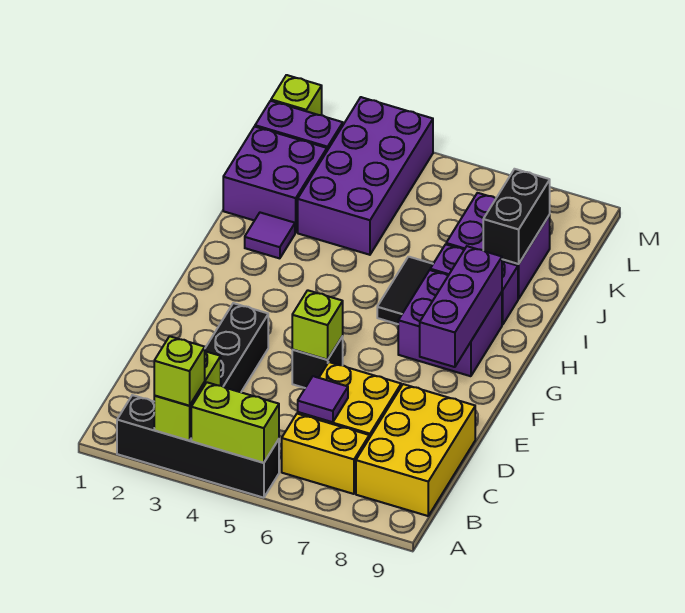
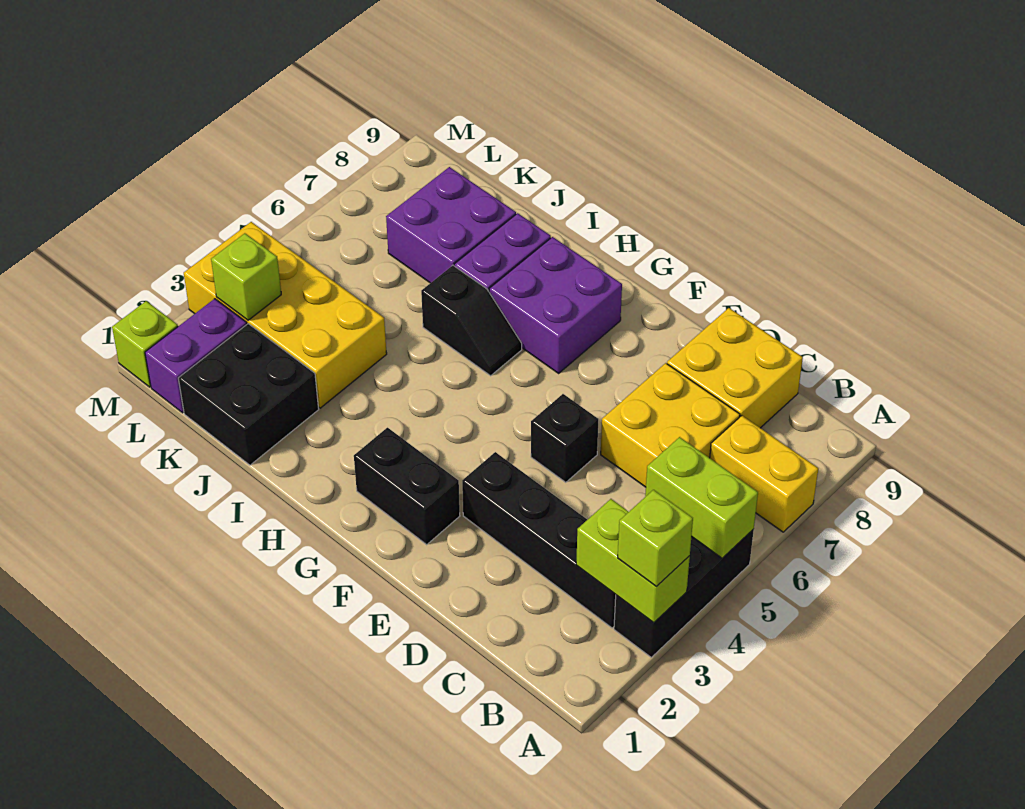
black brick A2:A5 level 1 -> black brick A3:A5 level 1
lime brick A4:A5 level 2 -> lime brick A5:B5 level 2
yellow brick B6:B7 level 1 -> yellow brick A7:B7 level 1
yellow brick B8:D9 level 1 -> yellow brick C8:D9 level 1
purple tile C6 level 2 -> none
lime brick E5 level 2 -> lime brick L3 level 2
purple brick F8:H8 level 2 -> none
black tile H6:I6 level 1 -> black slope H6:I6 level 1 top I
purple tile I2 level 1 -> none
purple brick J1:K2 level 1 -> black brick J1:K2 level 1
purple brick J3:M4 level 1 -> yellow brick J3:M4 level 1
black brick J8:K8 level 2 -> black brick F2:G2 level 1

